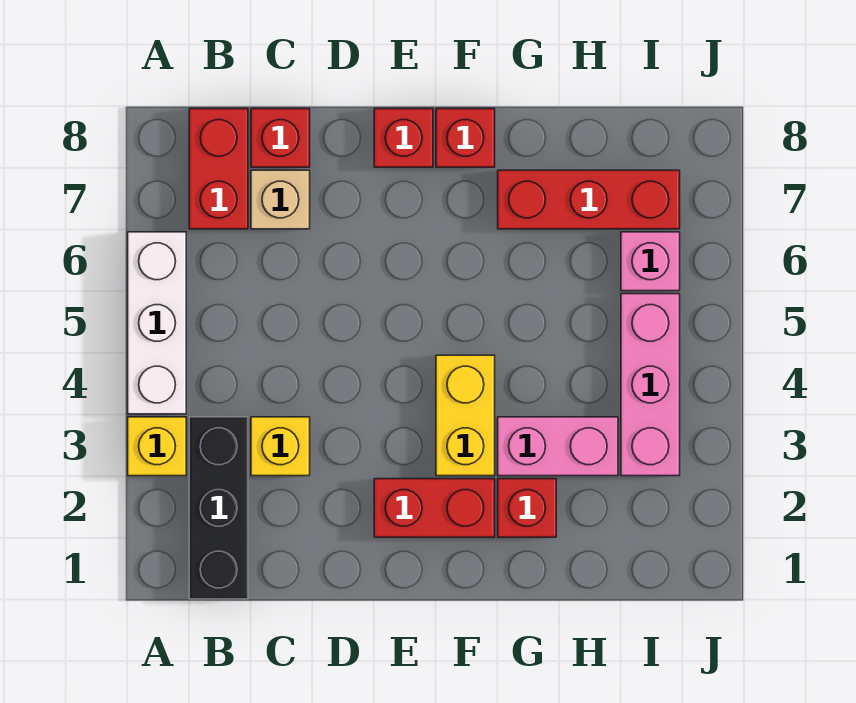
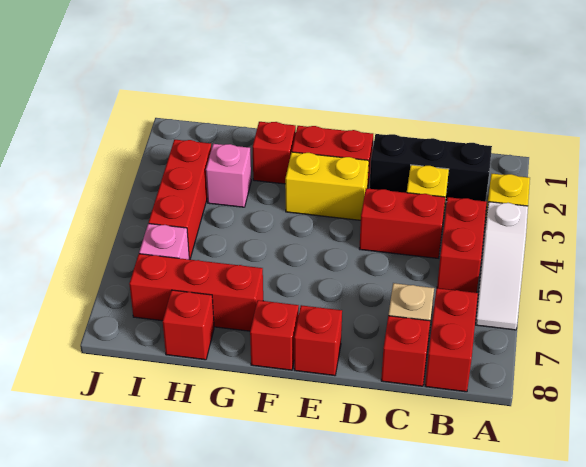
white brick A4:A6 level 1 -> white slope A4:A6 level 1 top 4
black brick B1:B3 level 1 -> black brick B2:D2 level 1
none -> red brick B4:B5 level 1
none -> red brick C4:D4 level 1
yellow brick F3:F4 level 1 -> yellow brick E3:F3 level 1
pink brick G3:H3 level 1 -> pink brick H3 level 1
none -> red brick H8 level 1
pink brick I3:I5 level 1 -> red brick I3:I5 level 1

